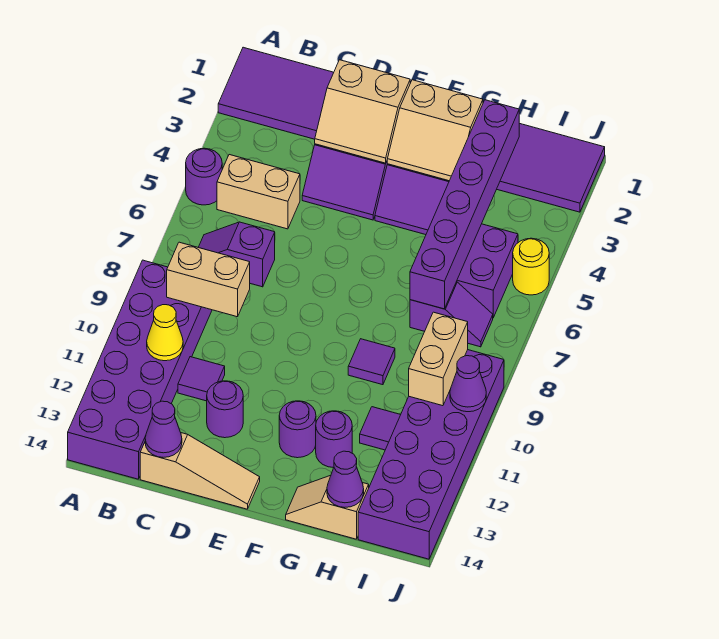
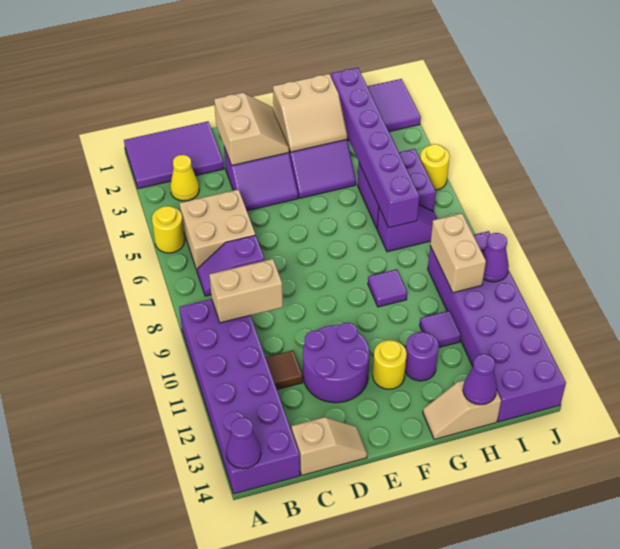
purple round brick A5 level 1 -> yellow round brick A5 level 1
tan brick B5:C5 level 1 -> tan brick B5:C6 level 1
yellow cone B11 level 2 -> yellow cone B3 level 1
purple tile C11 level 1 -> brown tile C11 level 1
tan slope C14:E14 level 1 top C -> tan slope C14:D14 level 1 top C
purple cone C14 level 2 -> purple cone A14 level 2
tan slope D2:E3 level 2 top 2 -> tan slope D2:E3 level 2 top D
purple round brick D12 level 1 -> purple round brick D11:E12 level 1
purple round brick F12 level 1 -> yellow round brick F12 level 1

